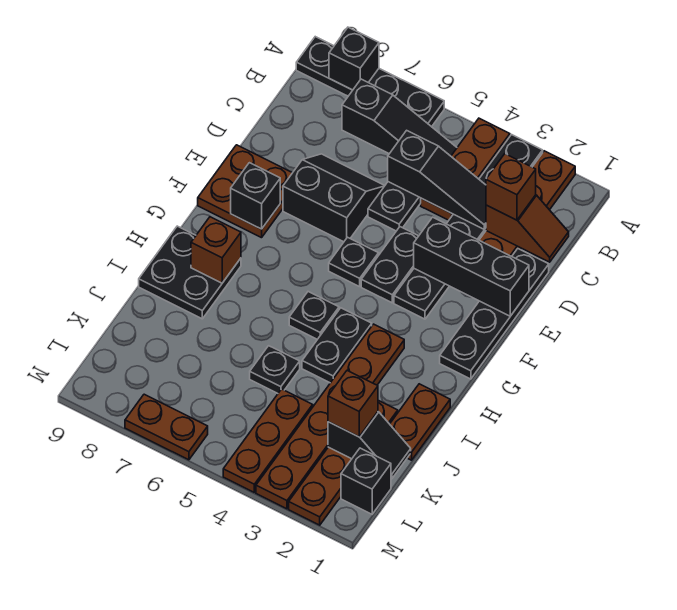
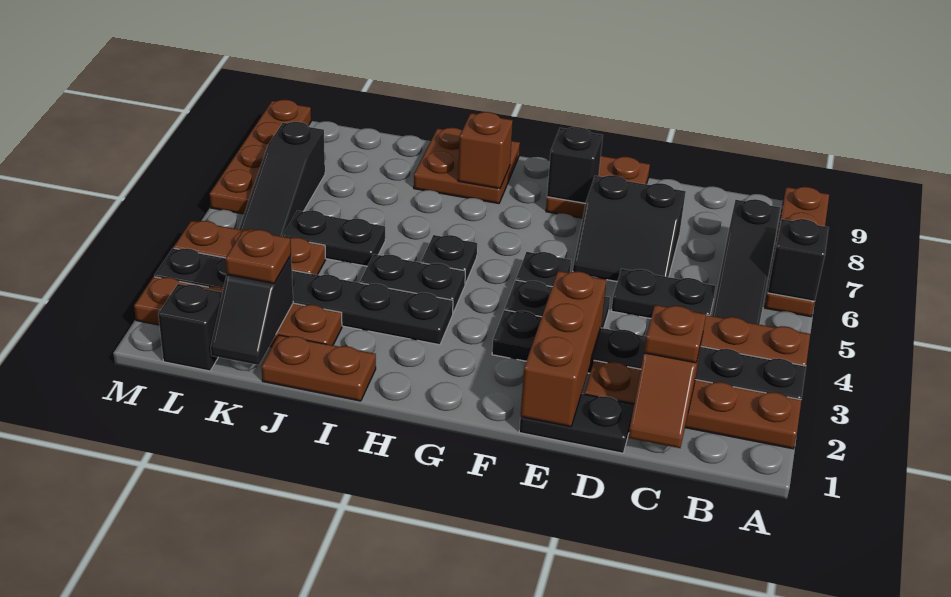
black plate A6:A9 level 1 -> brown plate A6:A9 level 1
black brick A8 level 2 -> black brick A6 level 2
brown brick C2 level 3 -> brown plate C2 level 3
black slope C3:C5 level 2 top 5 -> black slope L5:L7 level 1 top 7
black plate D1:G1 level 1 -> black plate D1:E1 level 1
black slope D6:E7 level 1 top E -> black slope D6:E7 level 1 top 7
black brick E1:E3 level 2 -> brown brick E1:E3 level 2
brown plate H3:M3 level 1 -> black plate H3:M3 level 1
black plate H8:I9 level 1 -> brown plate H8:I9 level 1
black plate J5 level 1 -> black plate J5:K5 level 1
brown brick K2 level 3 -> brown plate K2 level 3
brown plate M6:M7 level 1 -> brown plate M6:M9 level 1

